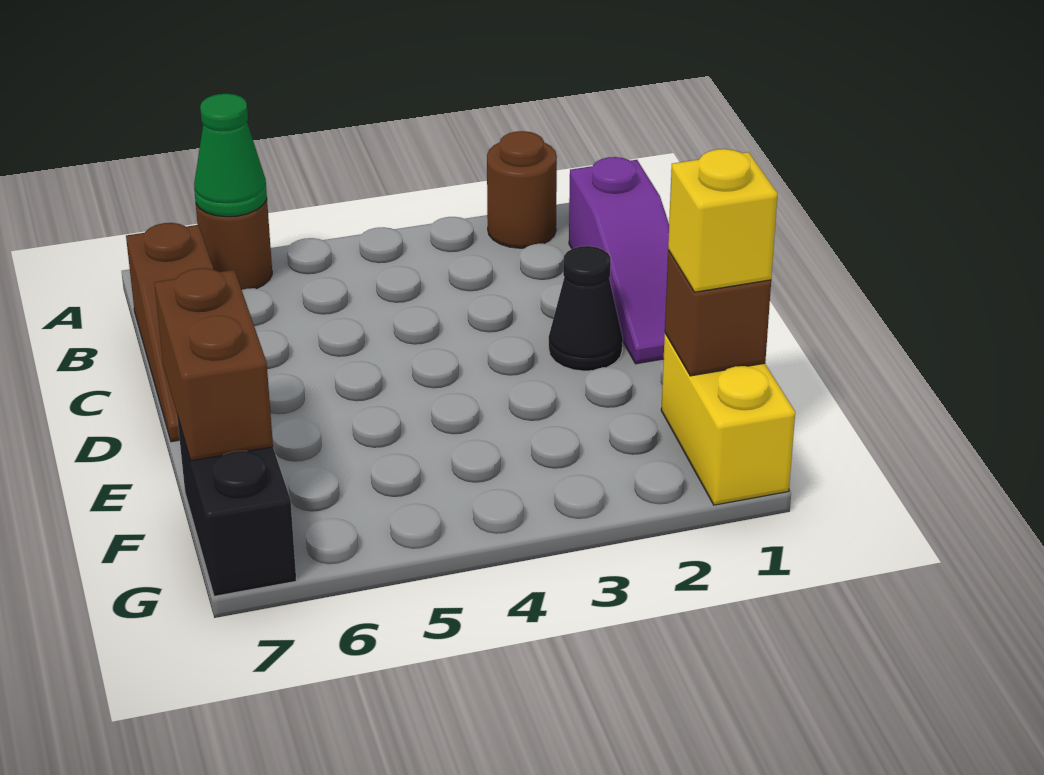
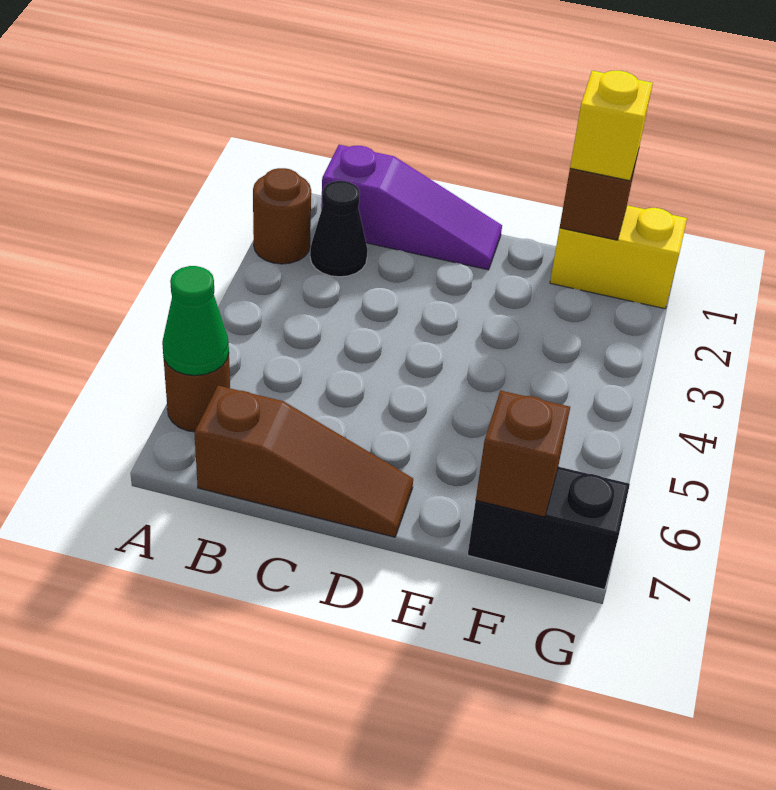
black cone D2 level 1 -> black cone B2 level 1
brown brick E7:F7 level 2 -> brown brick F7 level 2

